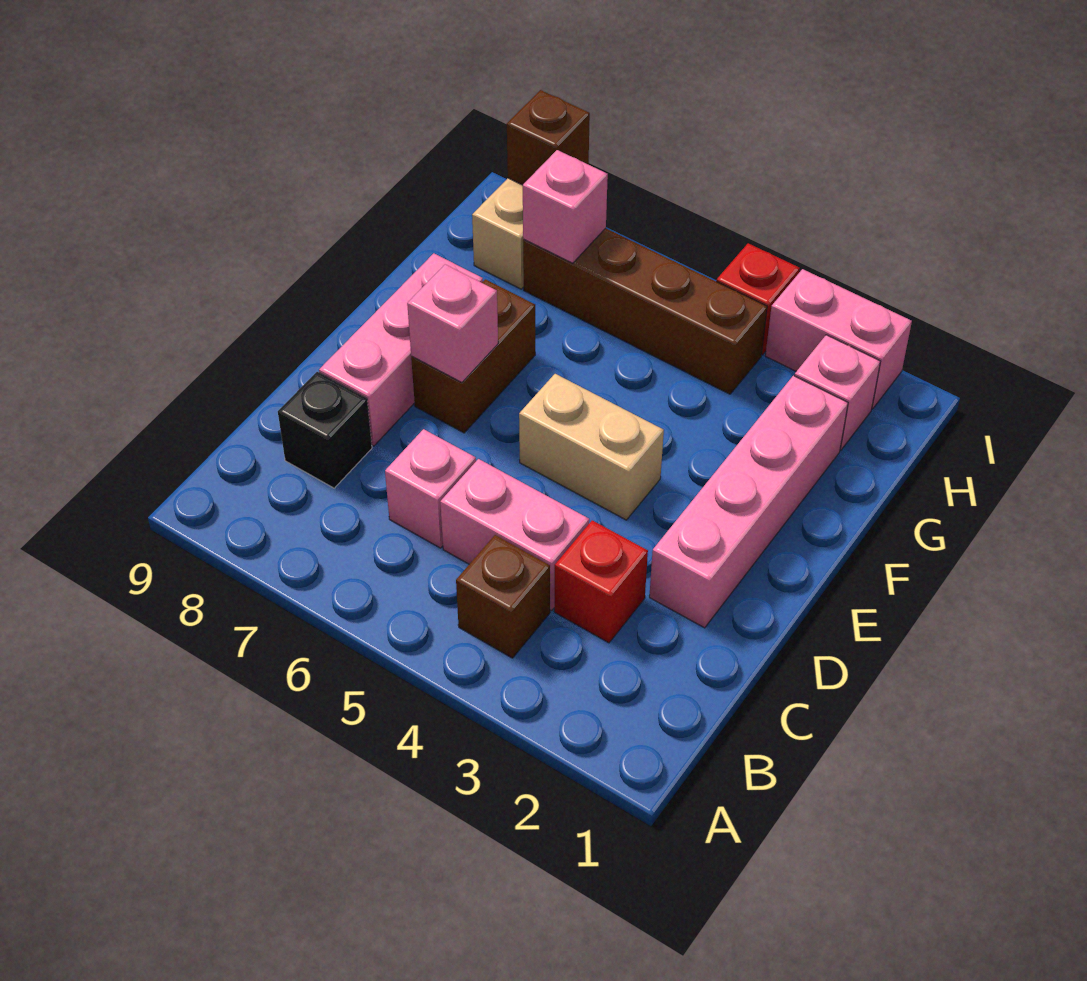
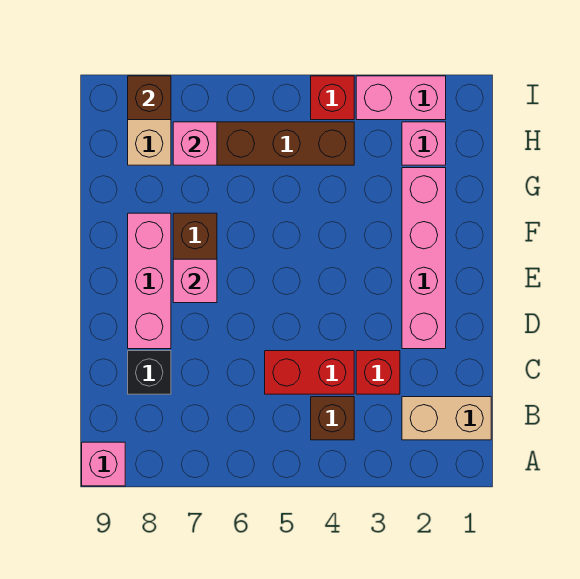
pink brick C4:C5 level 1 -> red brick C4:C5 level 1
pink brick C6 level 1 -> pink brick A9 level 1
tan brick E4:E5 level 1 -> tan brick B1:B2 level 1

